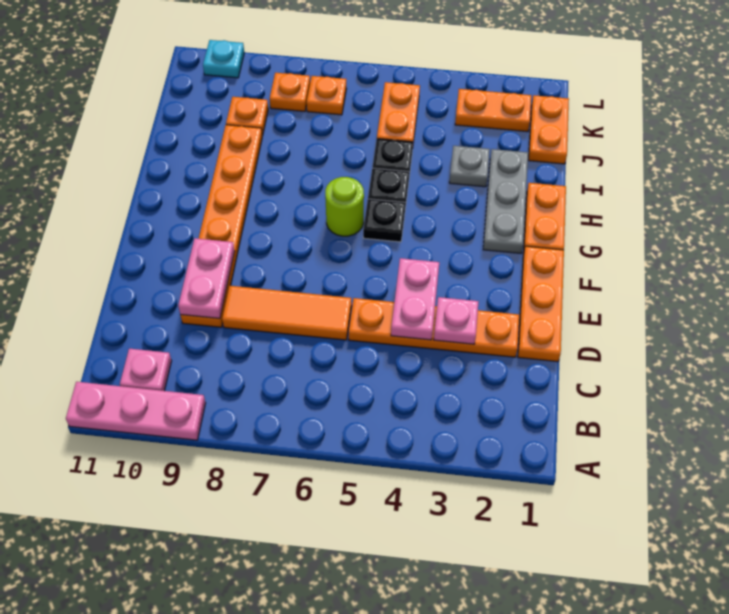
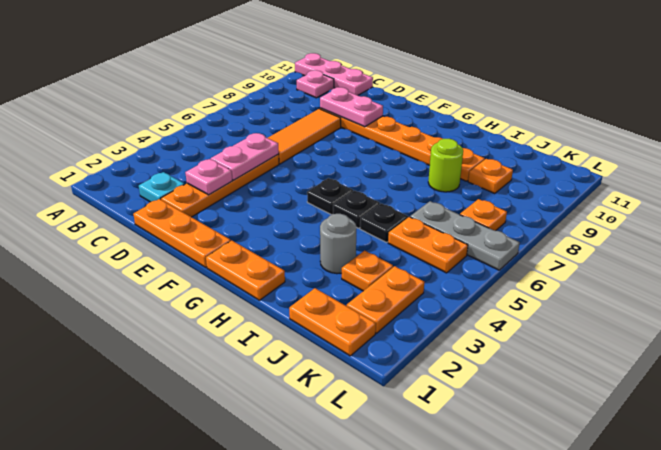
pink plate A9:A11 level 1 -> pink plate A11:C11 level 1
pink plate D4:E4 level 2 -> pink plate D4:D5 level 2
grey plate G2:I2 level 1 -> grey plate J6:L6 level 1
lime round brick G6 level 1 -> lime round brick I8 level 1
grey plate I3 level 1 -> grey round brick I3 level 1
orange plate K8 level 1 -> orange plate J3 level 1
cyan plate L10 level 1 -> cyan plate C2 level 1

